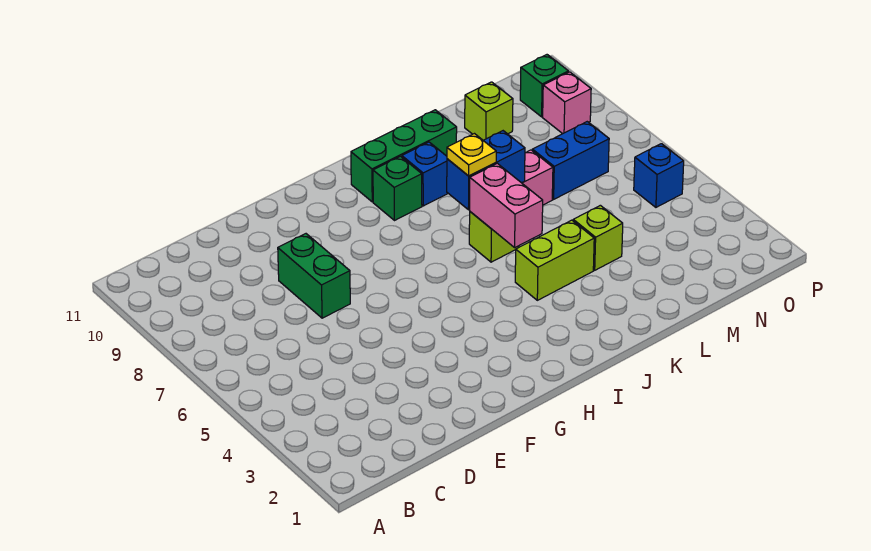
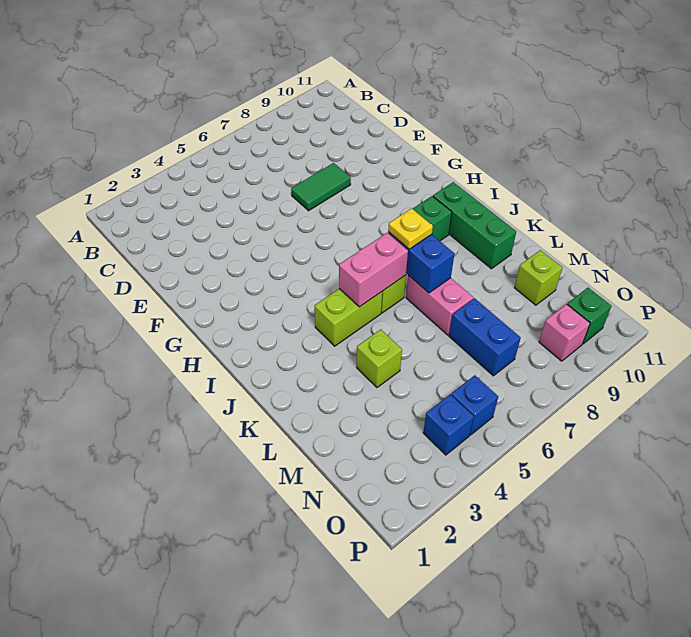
green brick E7:E8 level 1 -> green tile E7:E8 level 1
lime brick J4:K4 level 1 -> lime brick J4:J5 level 1
blue brick J9 level 1 -> blue brick O4 level 1

